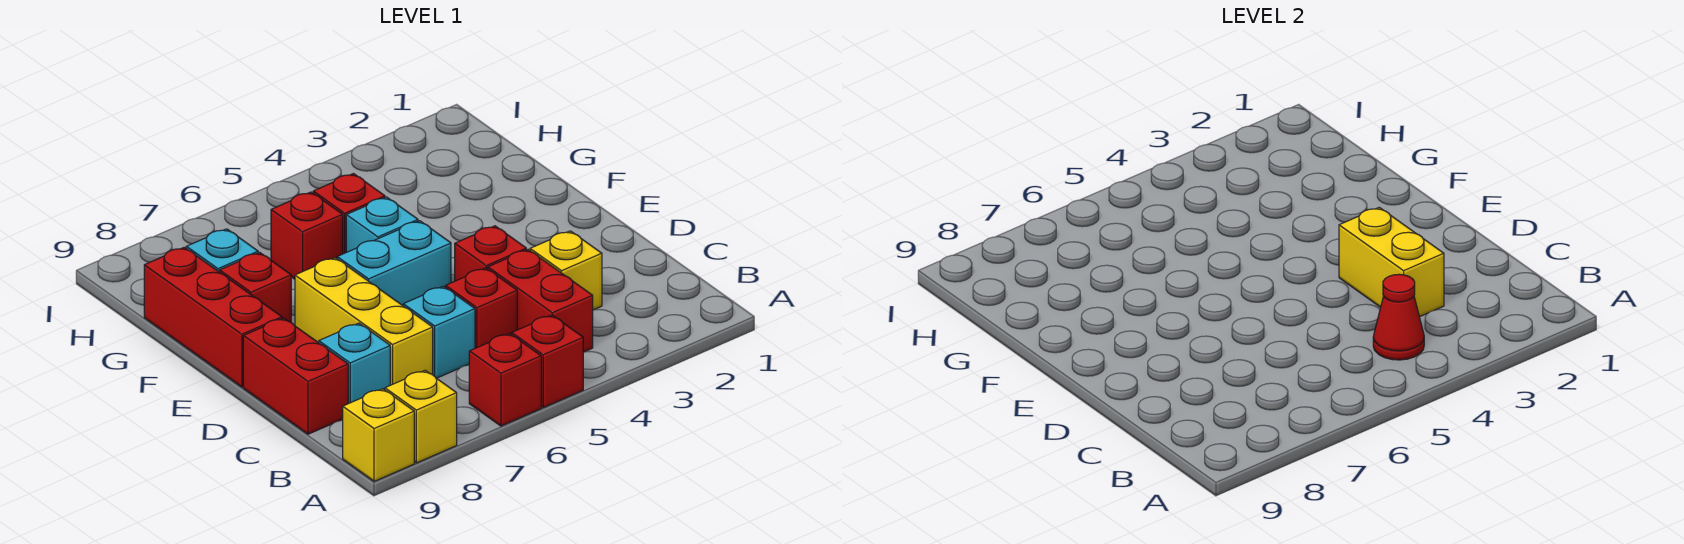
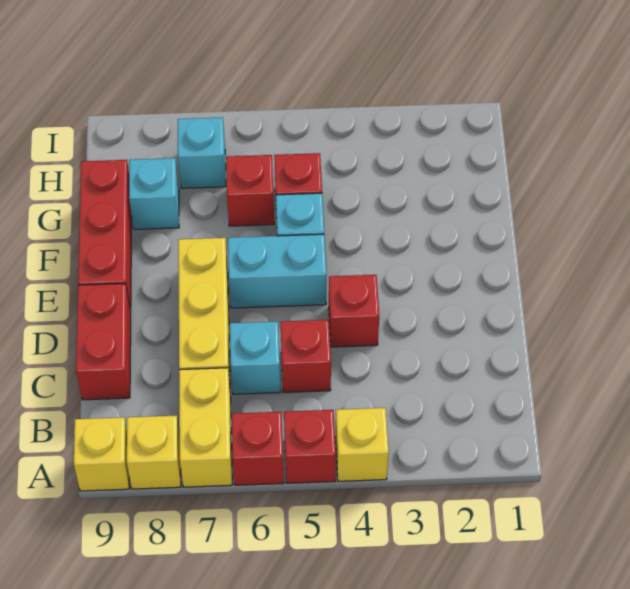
red brick B4:C4 level 1 -> none
red cone B4 level 2 -> none
yellow brick C3 level 1 -> yellow brick A4 level 1
yellow brick C3:D3 level 2 -> yellow brick A7:B7 level 1
cyan brick C8 level 1 -> cyan brick H7 level 1
red brick F8 level 1 -> none

